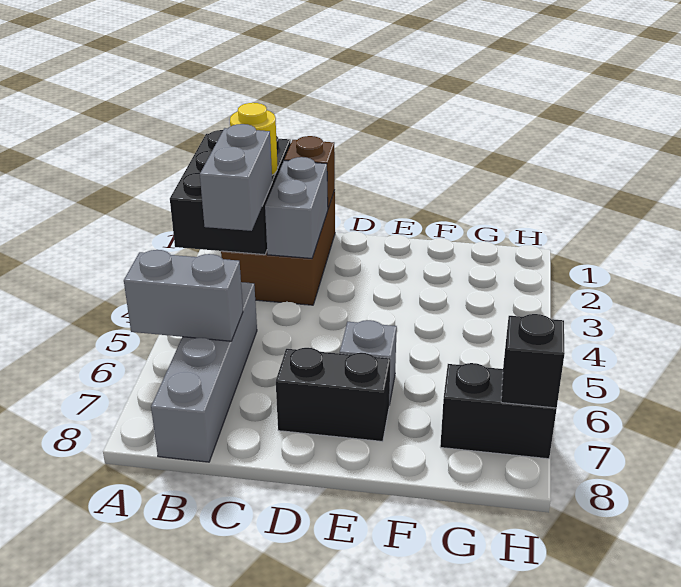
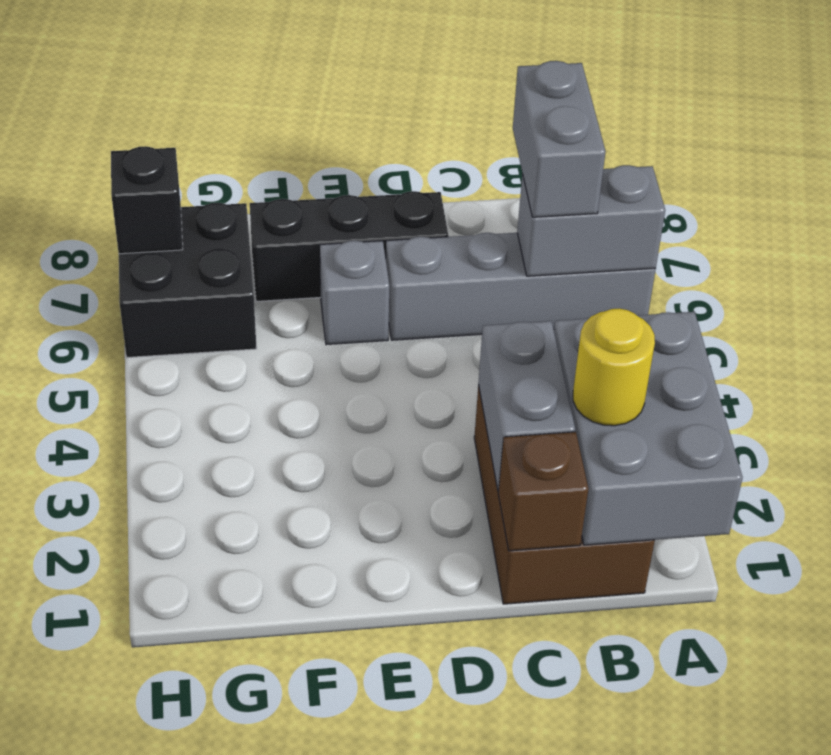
black brick A1:B3 level 2 -> grey brick A1:B3 level 2
grey brick B3:B4 level 3 -> grey brick B6:B7 level 3
grey brick B5:B8 level 1 -> grey brick A6:D6 level 1
black brick D7:E7 level 1 -> black brick D7:F7 level 1
black brick G7:H7 level 1 -> black brick G6:H7 level 1

